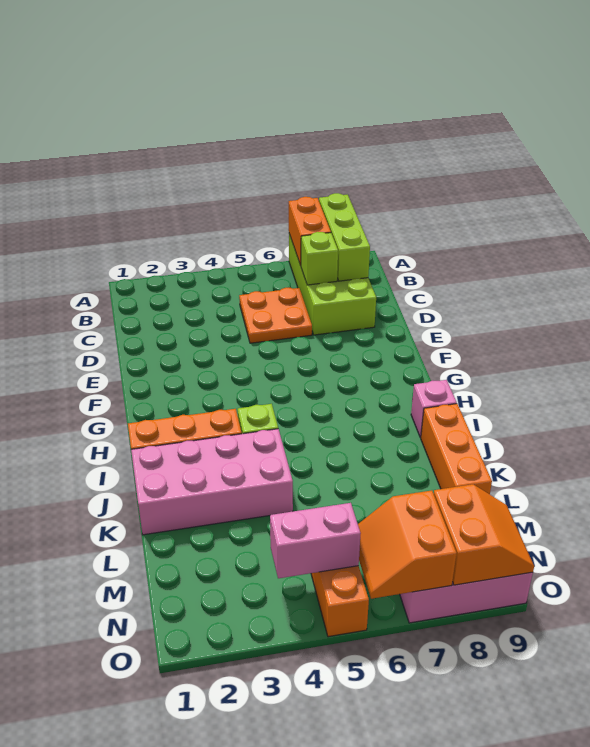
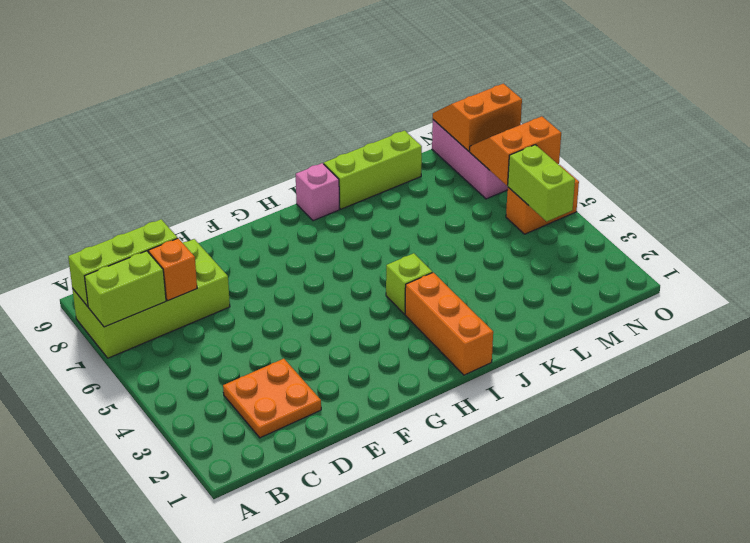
orange brick A7:B7 level 2 -> lime brick A7:B7 level 2
orange plate C5:D6 level 1 -> orange plate C2:D3 level 1
lime brick C7 level 2 -> orange brick C7 level 2
pink brick J1:K4 level 1 -> none
orange brick J9:L9 level 1 -> lime brick J9:L9 level 1
pink brick N4:N5 level 2 -> lime brick N4:N5 level 2
orange slope N6:O7 level 2 top 7 -> orange slope N6:O7 level 2 top 6

